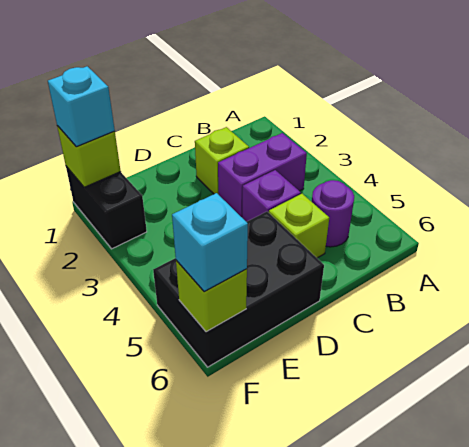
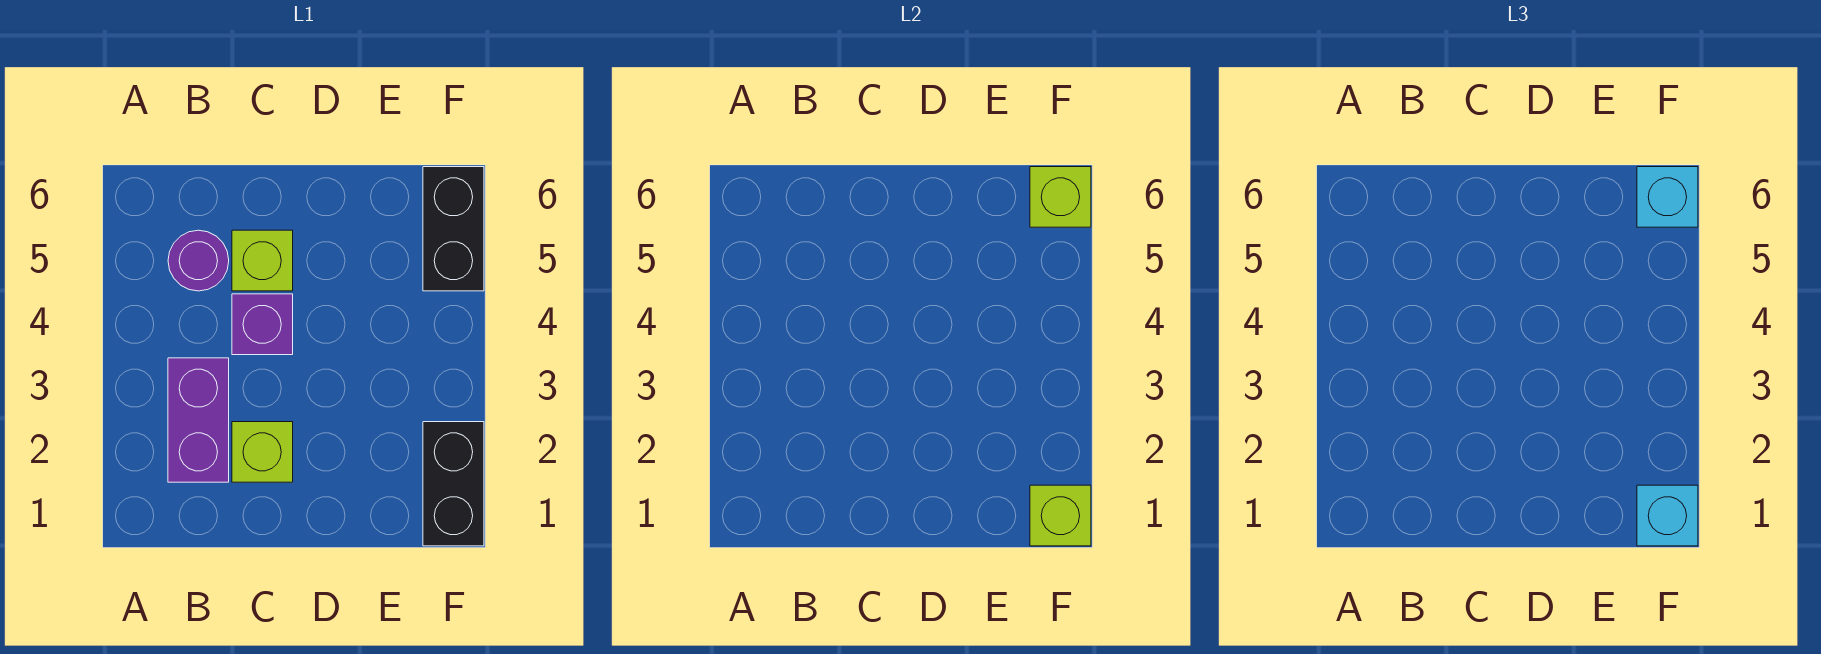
purple brick B3:C3 level 1 -> purple brick B2:B3 level 1
black brick D5:F6 level 1 -> black brick F5:F6 level 1

